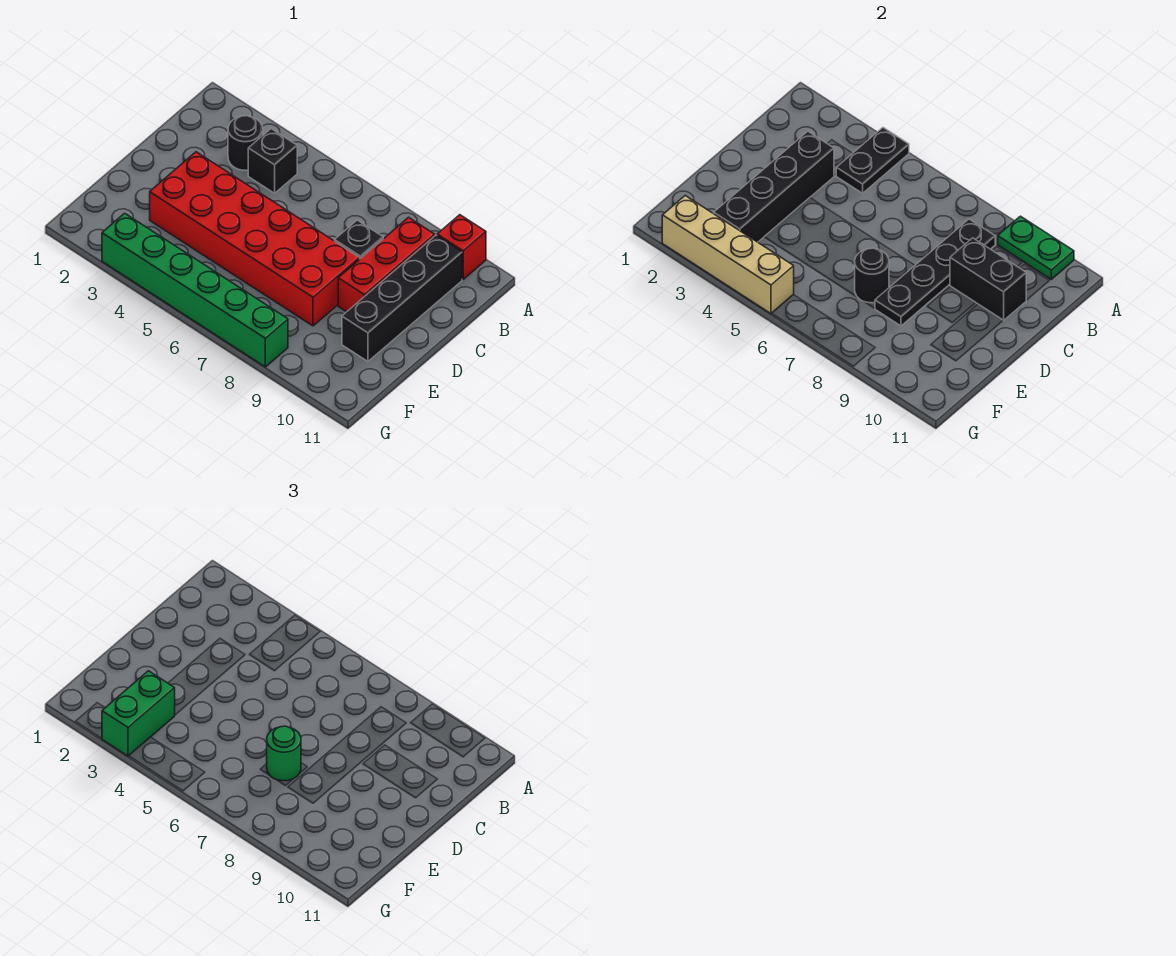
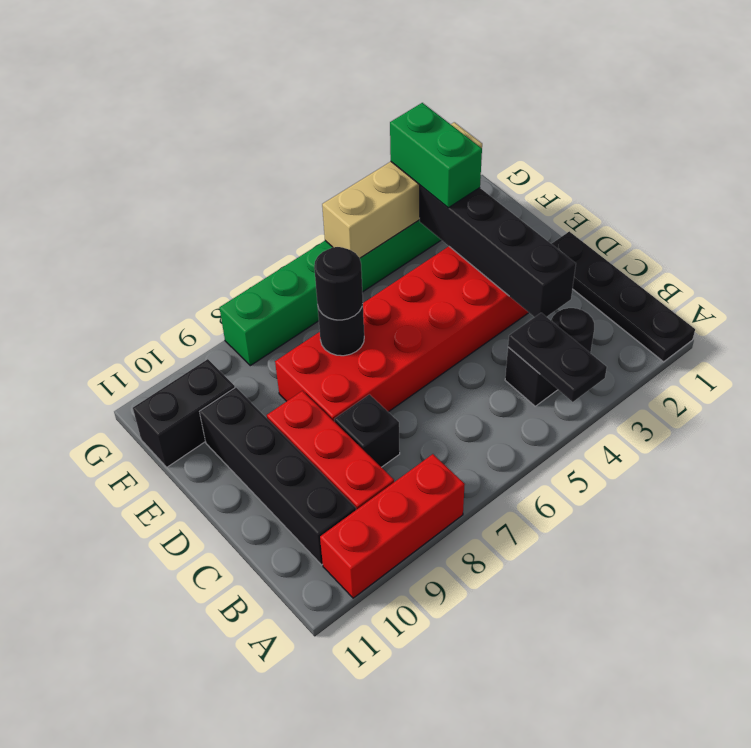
green plate A9:A10 level 2 -> none
red brick A10 level 1 -> red brick A8:A10 level 1
black plate B8:E8 level 2 -> black plate A1:D1 level 1
black brick C9:C10 level 2 -> black brick F10:F11 level 1
green round brick E7 level 3 -> black round brick E7 level 3

